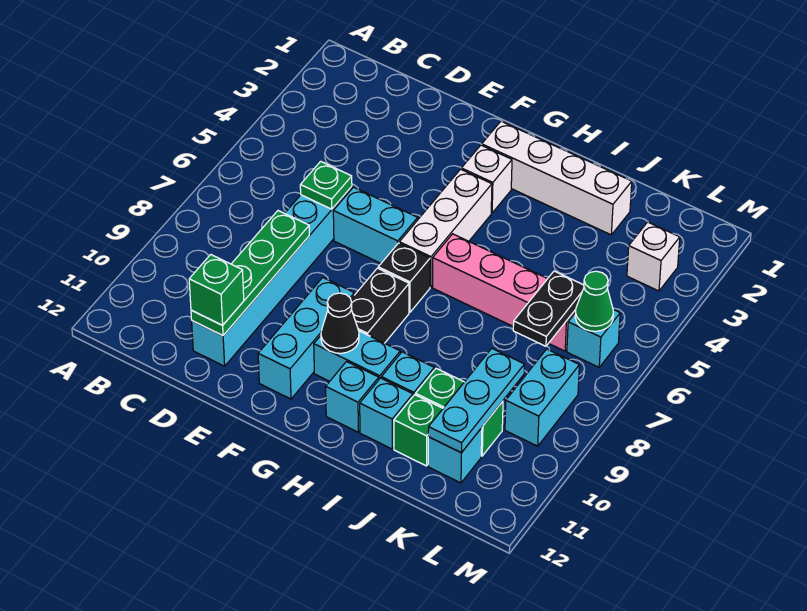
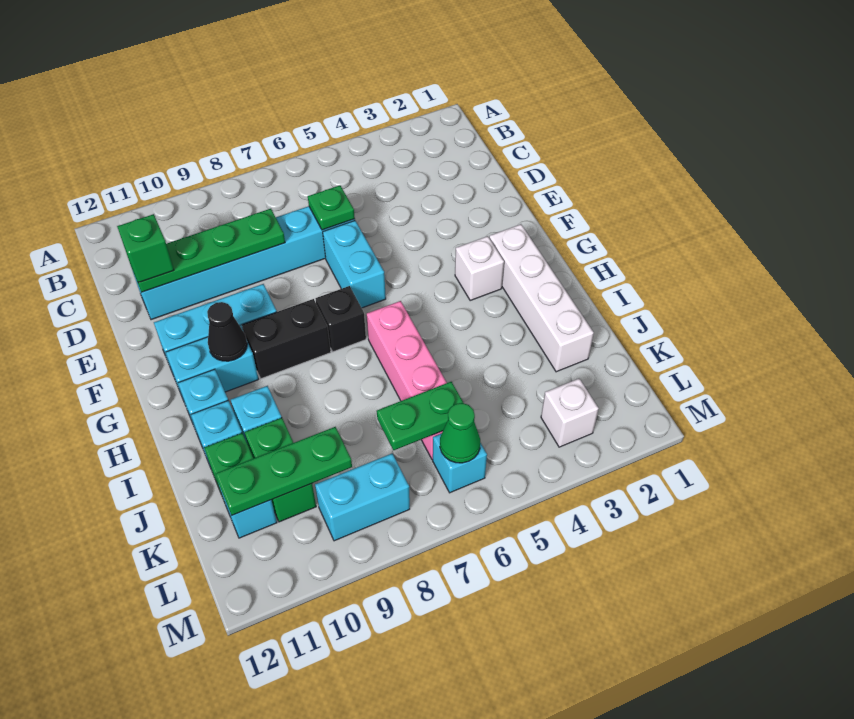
white brick G4:G6 level 1 -> none
cyan brick G10:H10 level 1 -> cyan brick G10:G11 level 1
black plate K6:K7 level 2 -> green plate K6:K7 level 2
cyan plate K9:K11 level 2 -> green plate K9:K11 level 2

